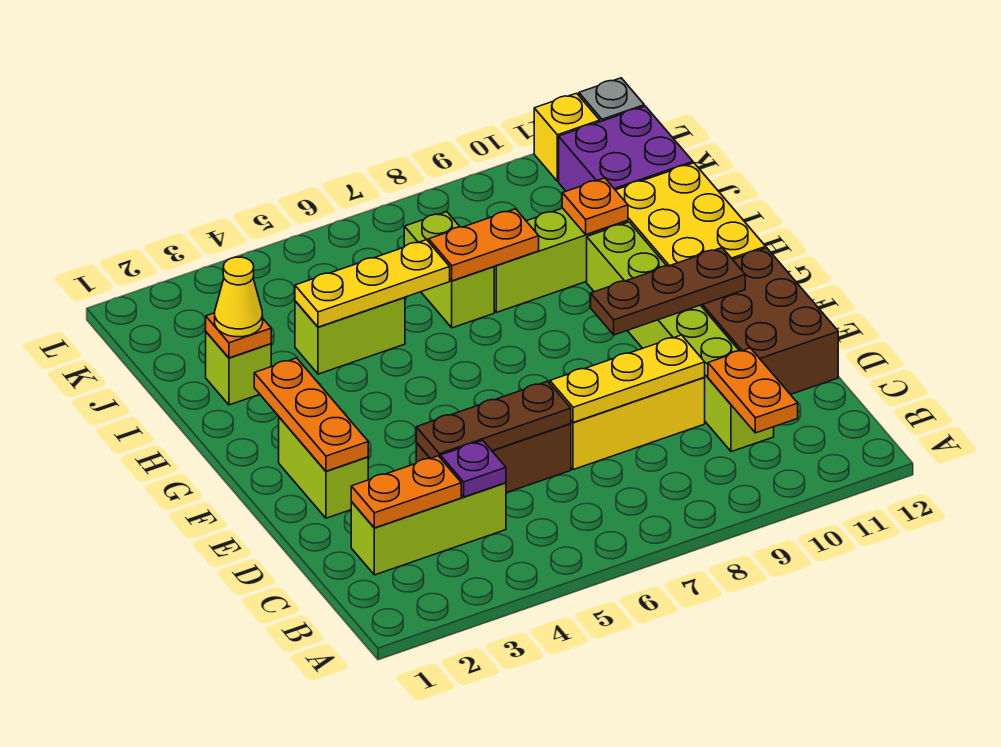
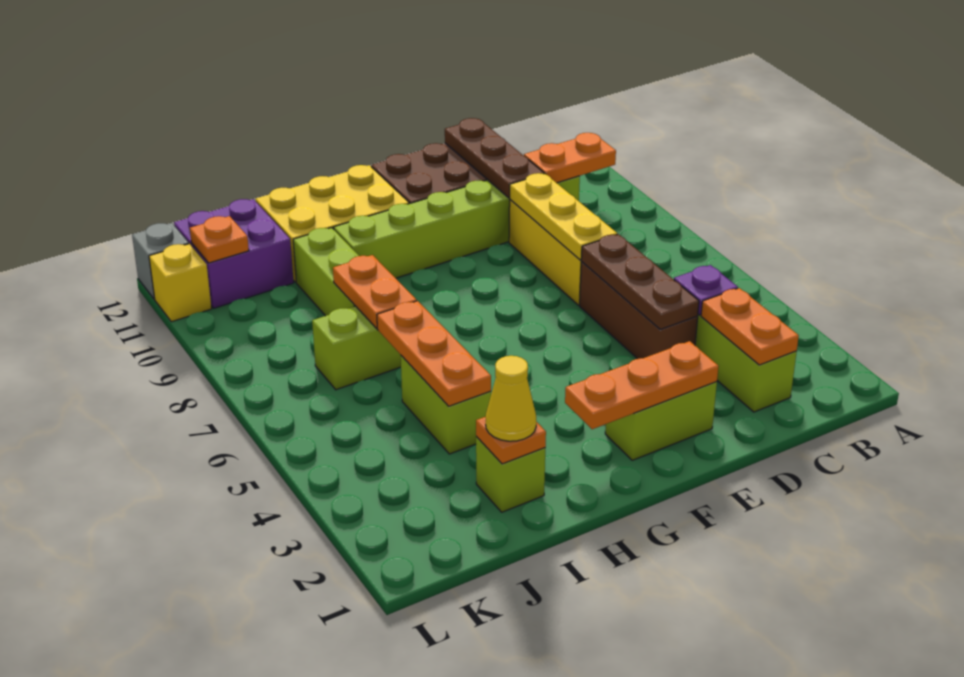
brown plate F9:F11 level 2 -> brown plate D10:D12 level 2
yellow plate I4:I6 level 2 -> orange plate I4:I6 level 2
orange plate I10 level 2 -> orange plate K11 level 2

